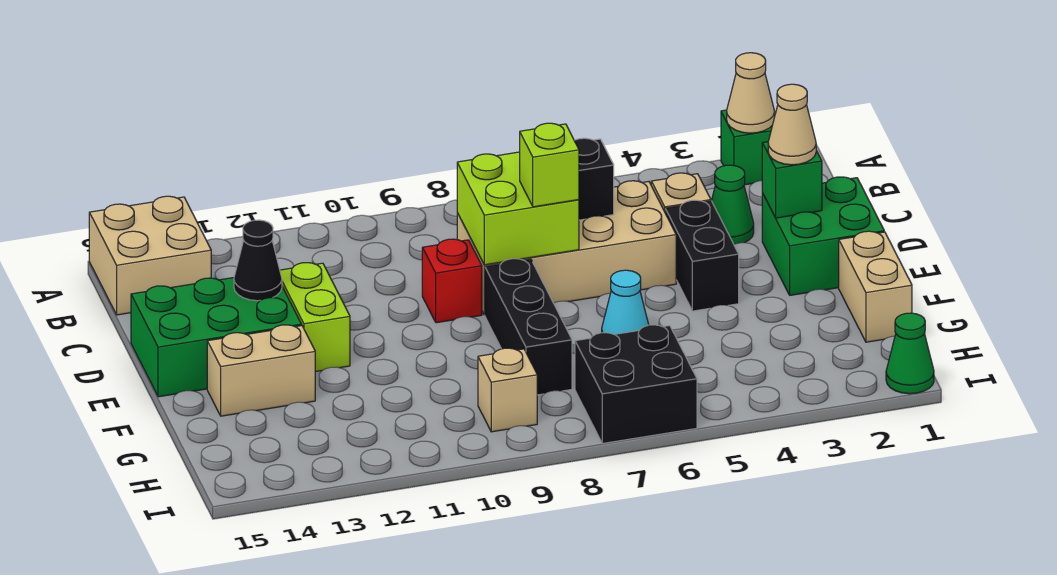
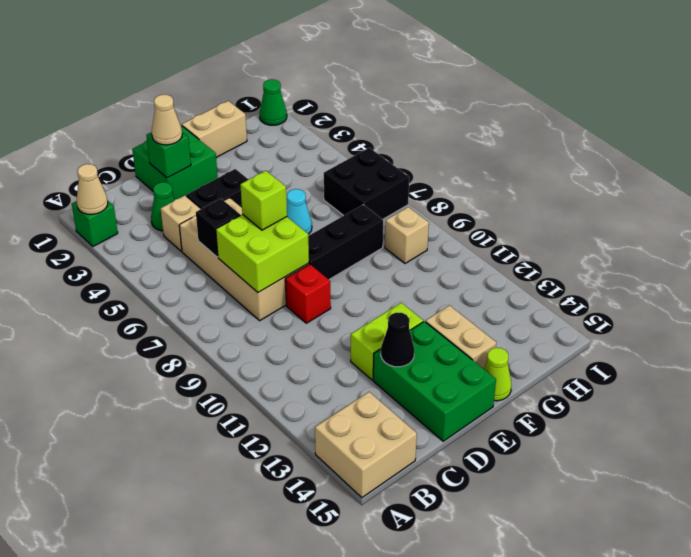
none -> lime cone F15 level 1

